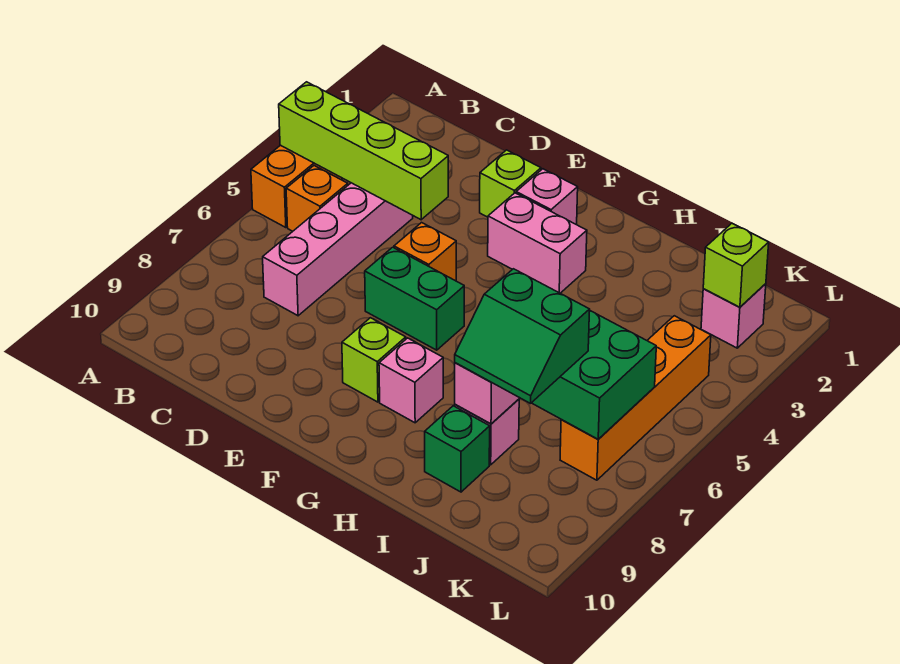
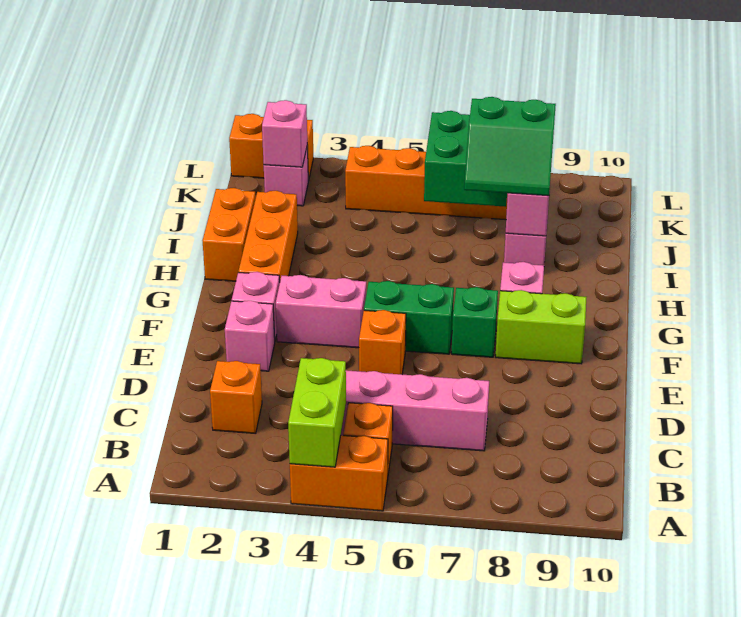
lime brick A4:D4 level 2 -> lime brick A4:B4 level 2
none -> orange brick C2 level 1
lime brick E2 level 1 -> pink brick E2 level 1
green brick E6:F6 level 1 -> green brick F5:F6 level 1
pink brick F3:G3 level 1 -> pink brick F3:F4 level 1
lime brick F8 level 1 -> lime brick F8:F9 level 1
none -> orange brick G2:I2 level 1
none -> orange brick H1:I1 level 1
green slope I7:J8 level 3 top 7 -> green slope I7:J8 level 3 top J
green brick I9 level 1 -> green brick F7 level 1
lime brick K2 level 2 -> pink brick K2 level 2
none -> orange brick L1:L2 level 1

